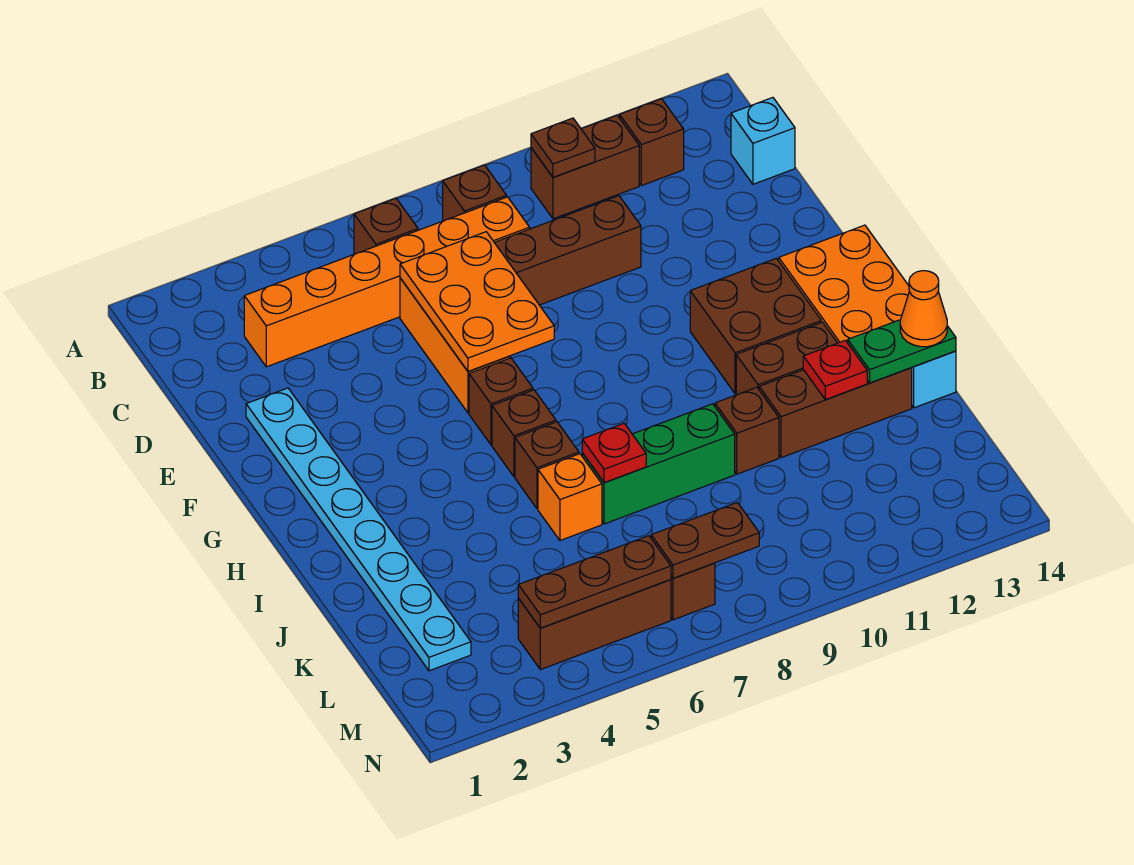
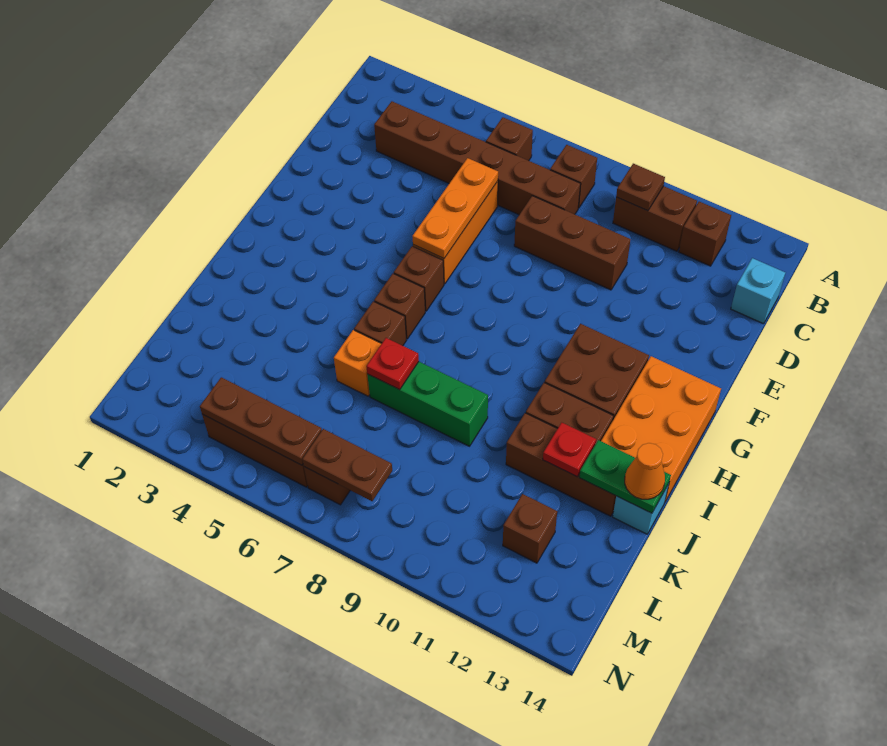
orange brick C3:C8 level 1 -> brown brick C3:C8 level 1
orange plate D6:F7 level 2 -> orange plate D6:F6 level 2
cyan plate E2:L2 level 1 -> none
brown brick J10 level 1 -> brown brick L12 level 1

